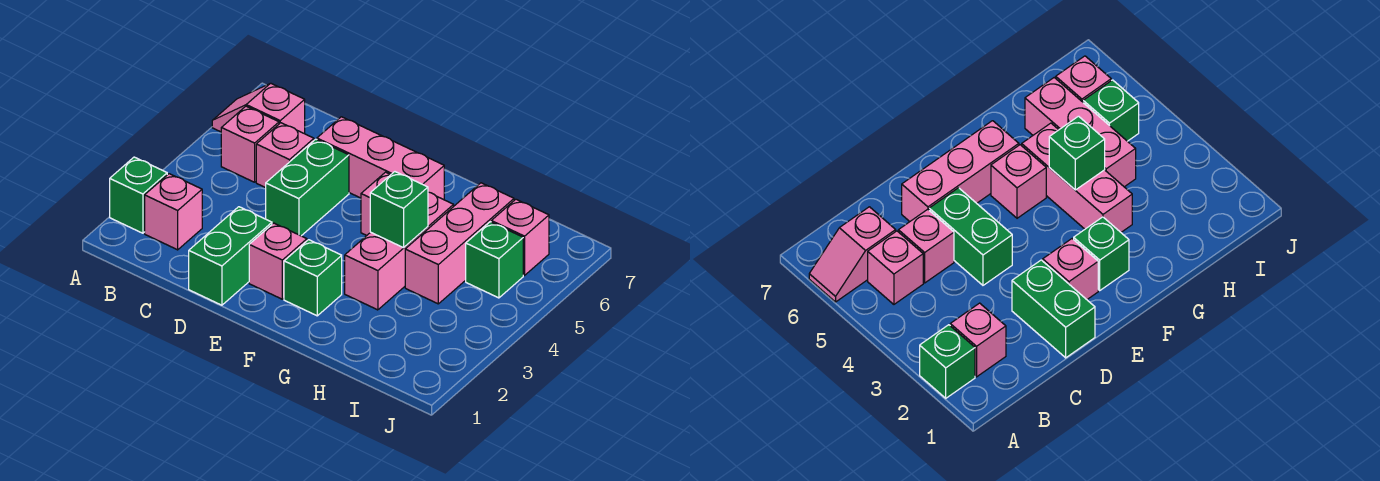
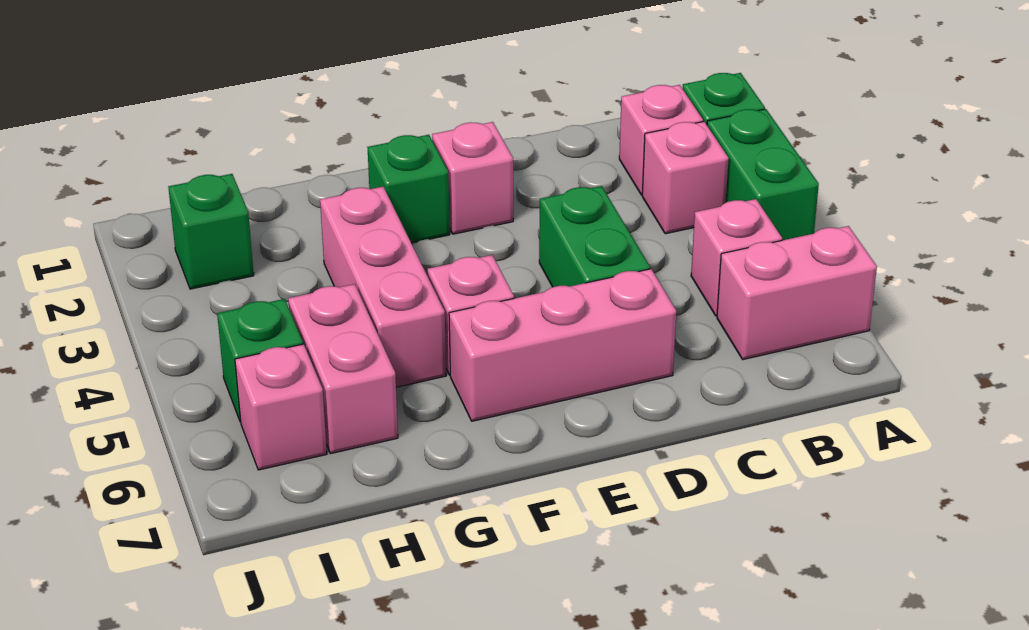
pink slope A6:B6 level 1 top B -> pink brick A6:B6 level 1
pink brick C5 level 1 -> pink brick B3 level 1
green brick D1:D2 level 1 -> green brick A3:A4 level 1
green brick G4 level 2 -> green brick I2 level 1
pink brick H4:H6 level 1 -> pink brick H5:H6 level 1

